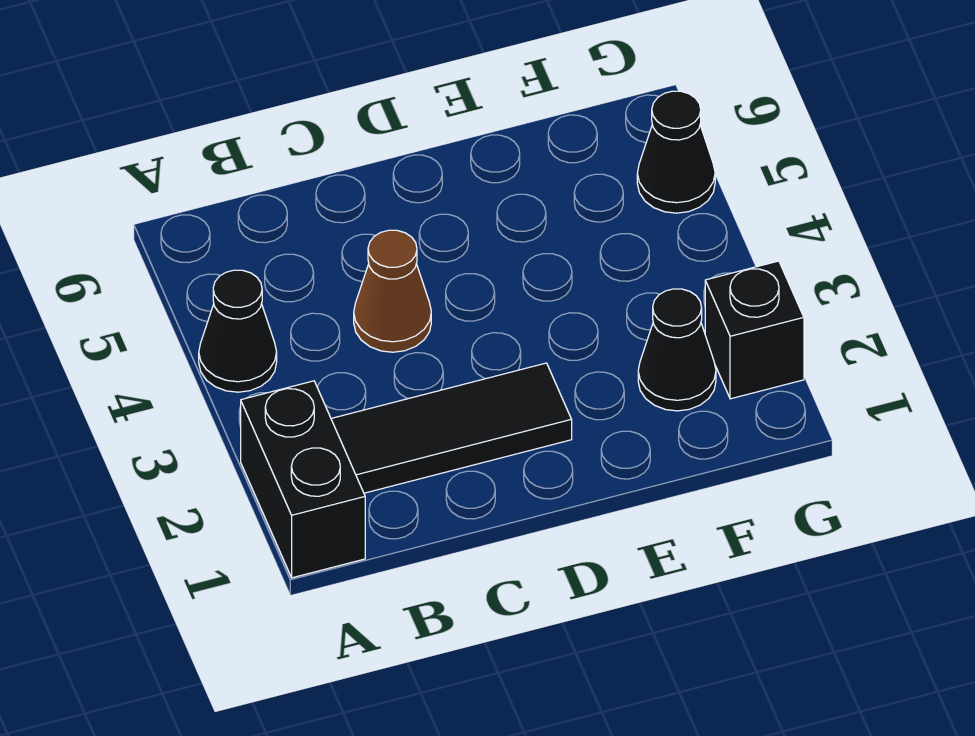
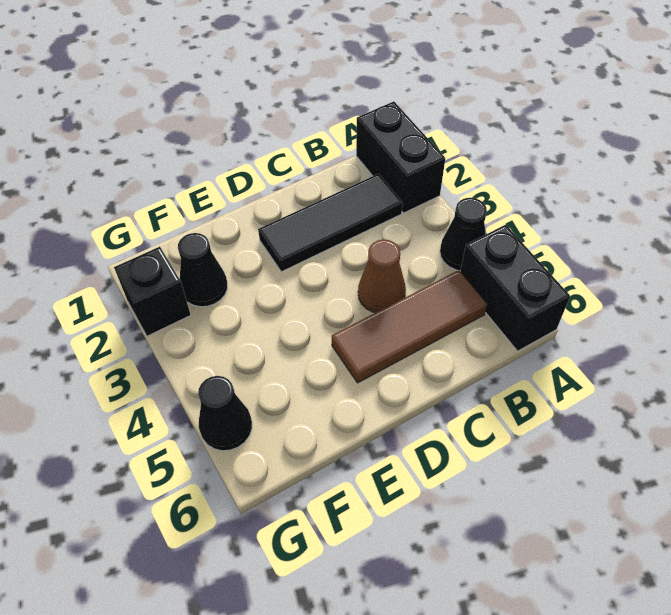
none -> black brick A5:A6 level 1
none -> brown tile B5:D5 level 1

